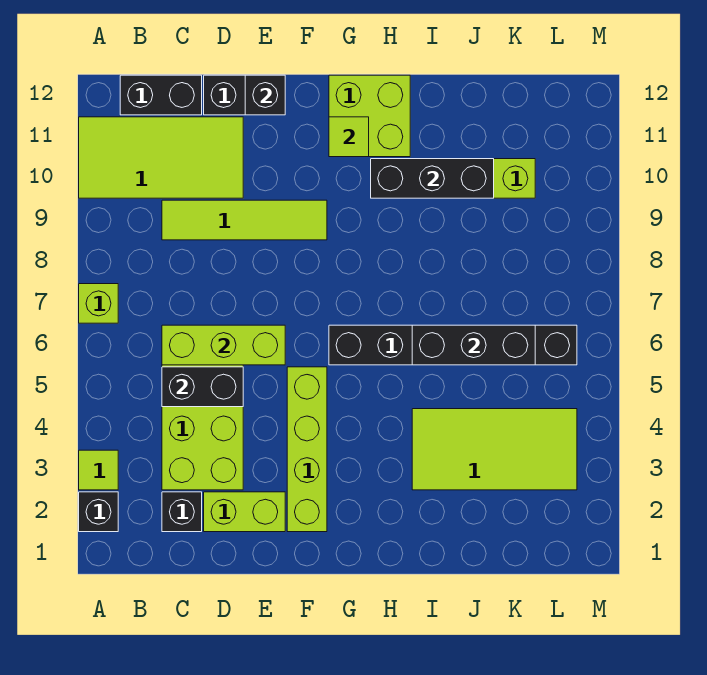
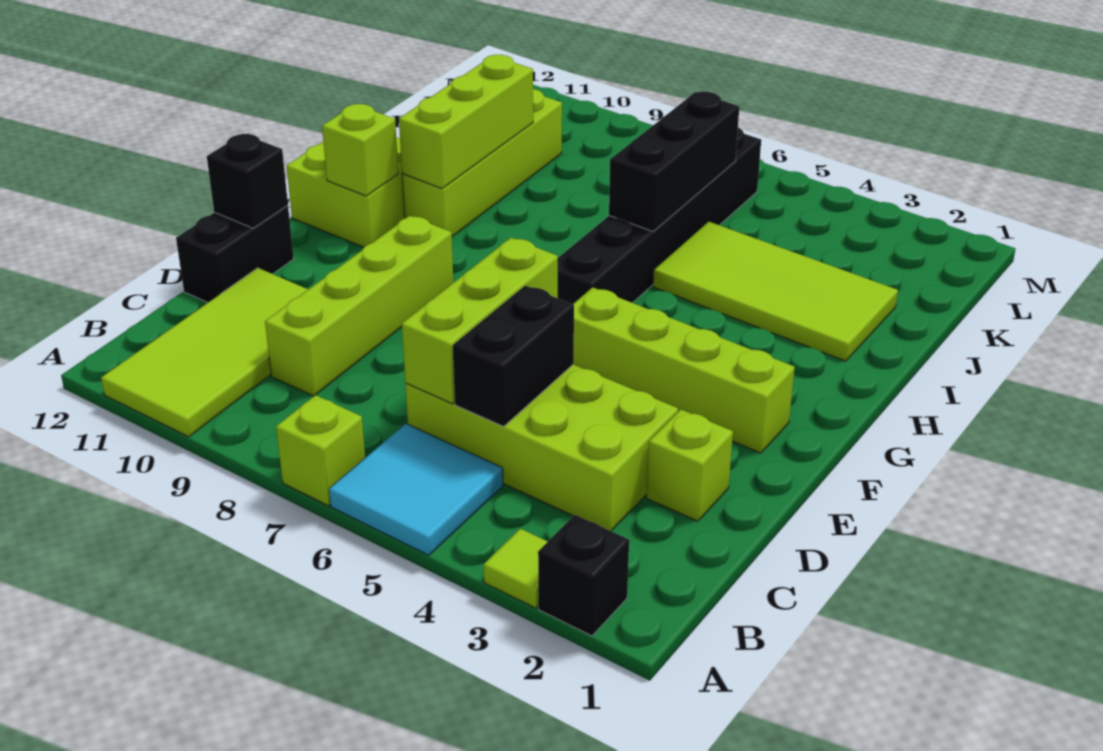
none -> cyan tile A5:B6 level 1
black brick B12:C12 level 1 -> none
black brick C2 level 1 -> none
lime tile C9:F9 level 1 -> lime brick C9:F9 level 1
lime brick D2:E2 level 1 -> lime brick D2 level 1
lime tile G11 level 2 -> lime brick G11 level 2
black brick H10:J10 level 2 -> lime brick H10:J10 level 2
lime tile I3:L4 level 1 -> lime tile I2:J5 level 1

